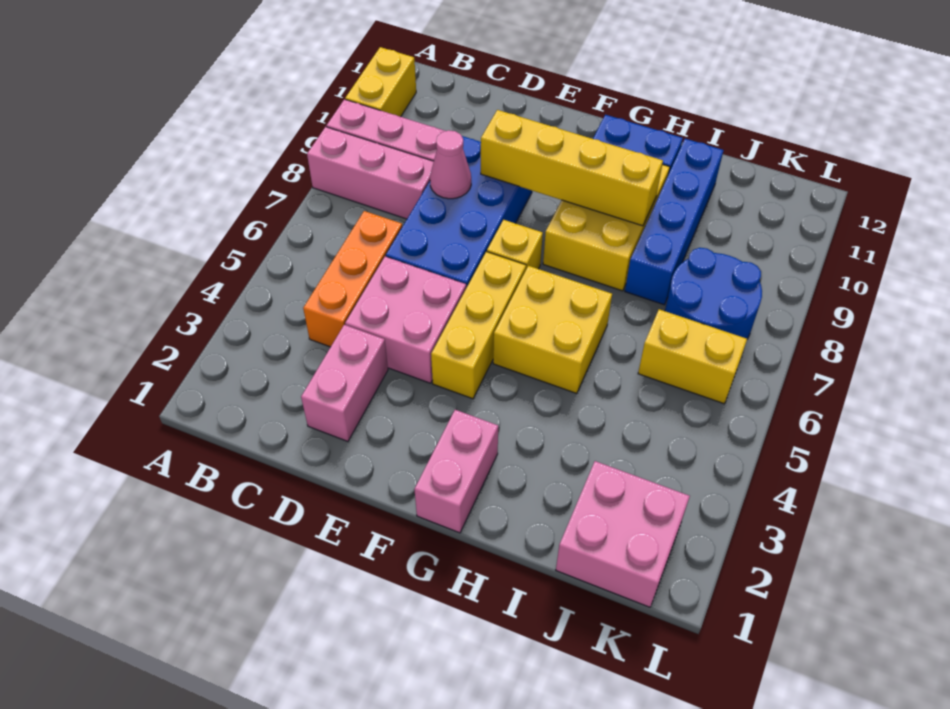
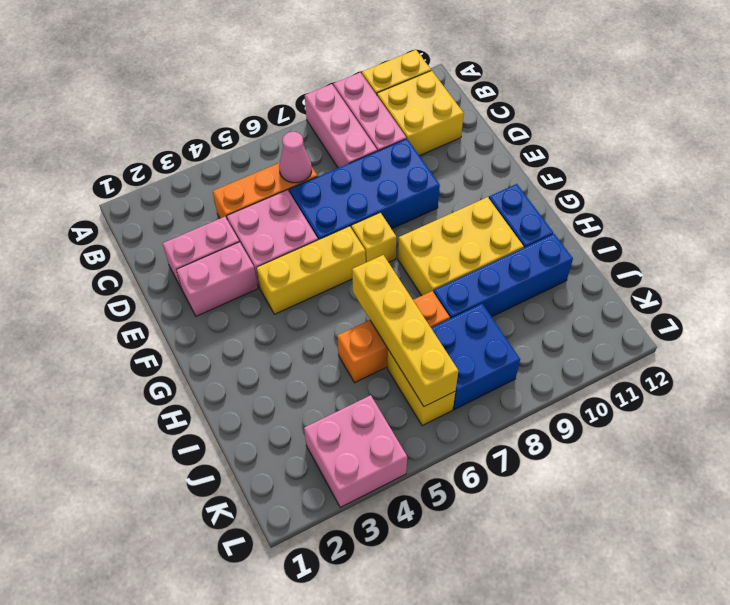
pink cone D8 level 2 -> pink cone C6 level 2
yellow brick E9:H9 level 2 -> yellow brick H6:K6 level 2
pink brick G1:G2 level 1 -> pink brick E2:E3 level 1
yellow brick G5:H6 level 1 -> yellow brick B10:C11 level 1
none -> orange brick I5:I7 level 1
pink brick J1:K2 level 1 -> pink brick K3:L4 level 1
blue round brick J7:K8 level 1 -> blue brick J7:K8 level 1

